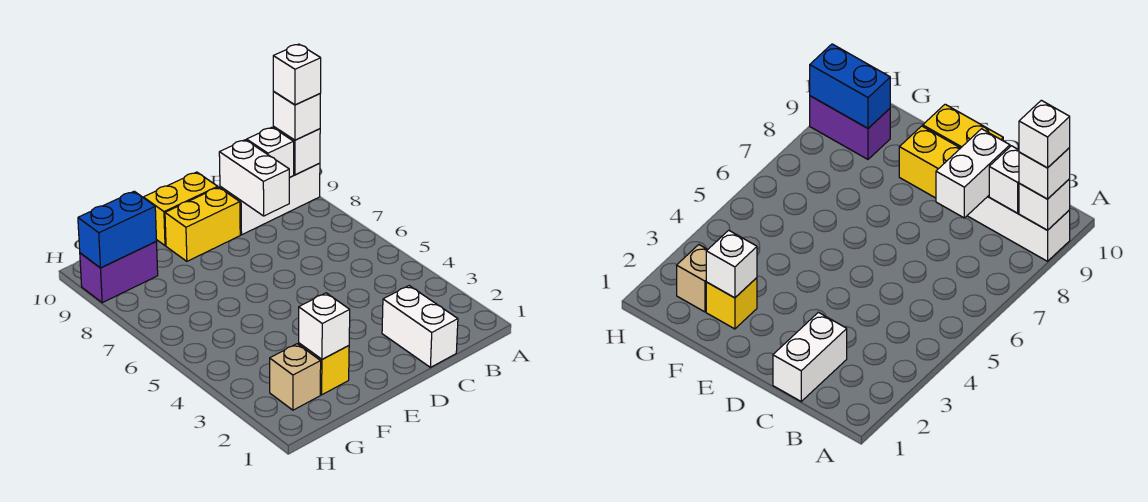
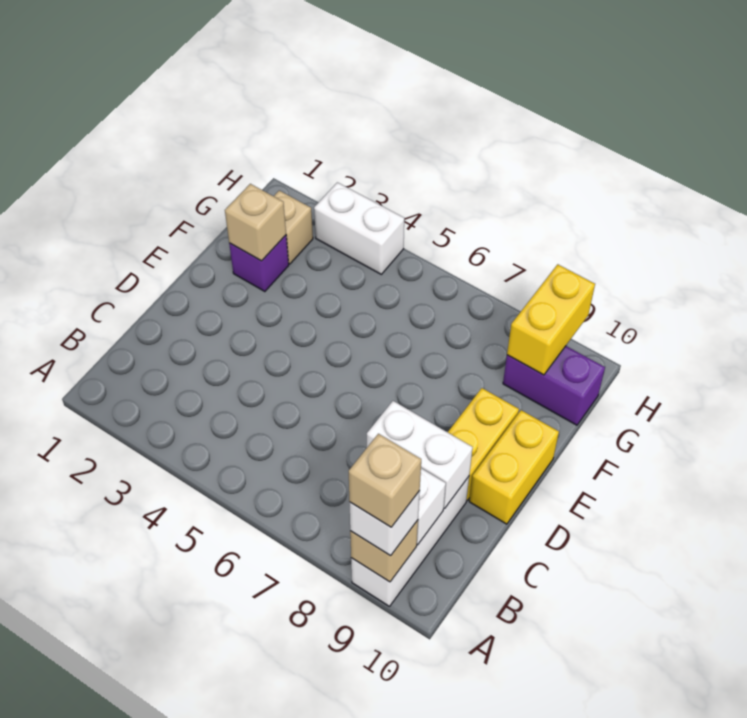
white brick A9 level 2 -> tan brick A9 level 2
white brick A9 level 4 -> tan brick A9 level 4
white brick C1:C2 level 1 -> white brick H3:H4 level 1
yellow brick F2 level 1 -> purple brick F2 level 1
white brick F2 level 2 -> tan brick F2 level 2
purple brick G9:H9 level 1 -> purple brick G9:G10 level 1
blue brick G9:H9 level 2 -> yellow brick G9:H9 level 2

